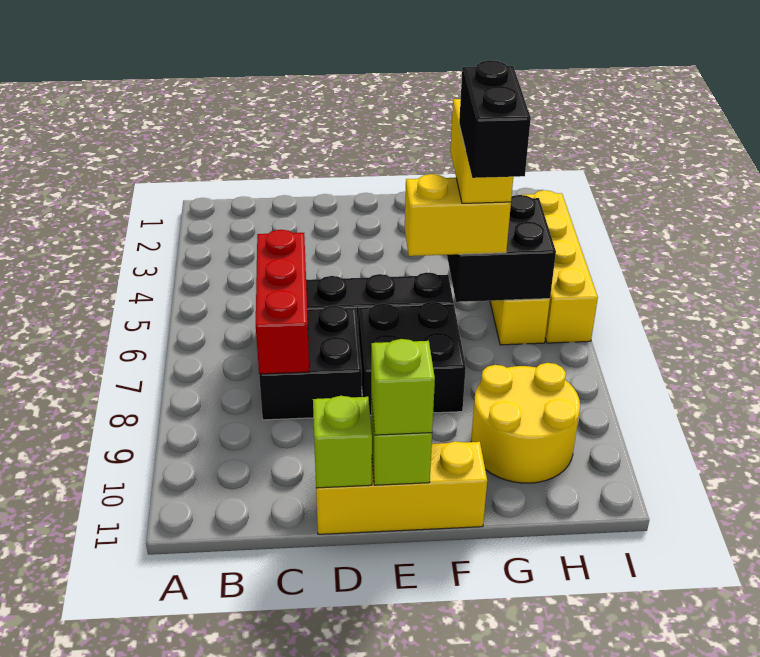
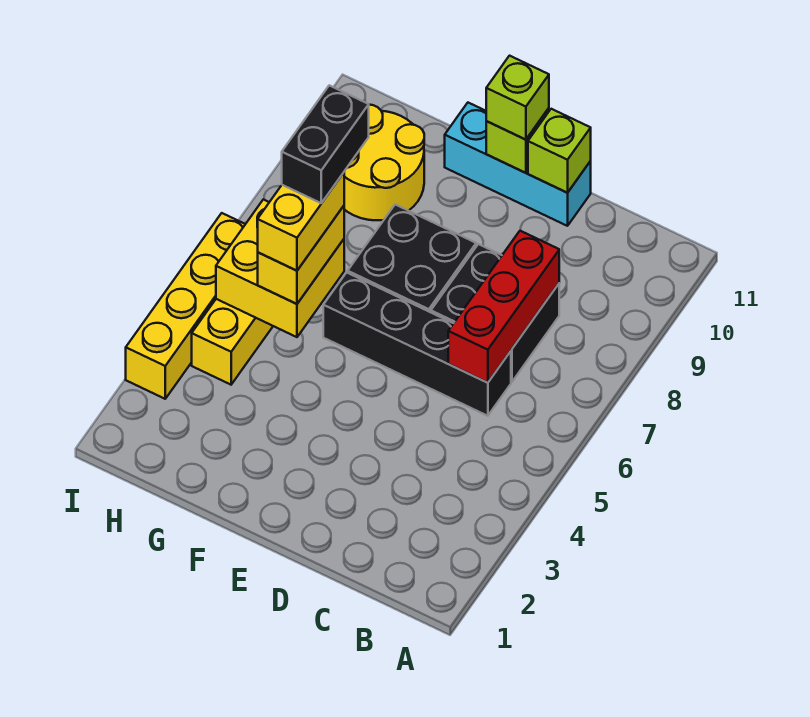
yellow brick D11:F11 level 1 -> cyan brick D11:F11 level 1
yellow brick F6:G6 level 3 -> yellow brick G5:G6 level 3
black brick G5:H6 level 2 -> yellow brick G5:H6 level 2

